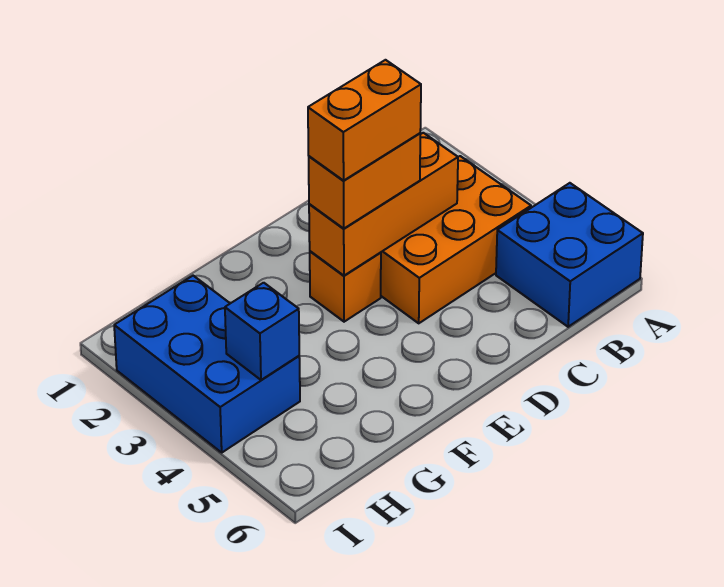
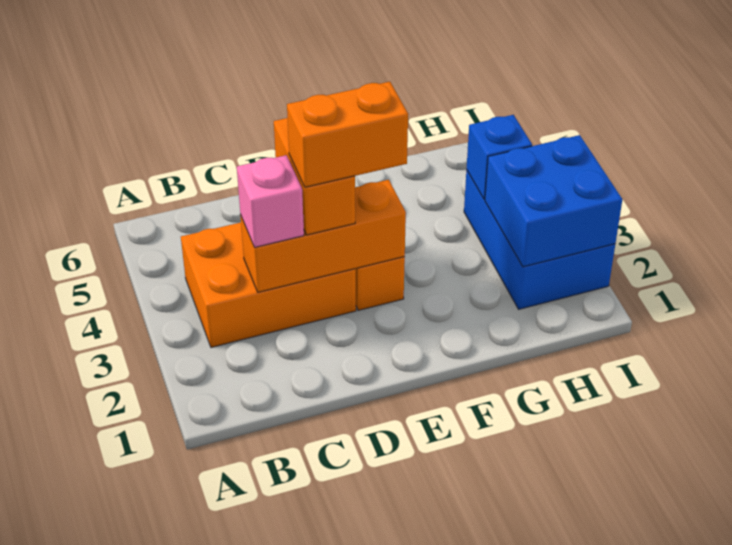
blue brick A5:B6 level 1 -> blue brick H2:I3 level 2
none -> pink brick C3 level 3
orange brick D3:E3 level 3 -> orange brick D3:D4 level 3

